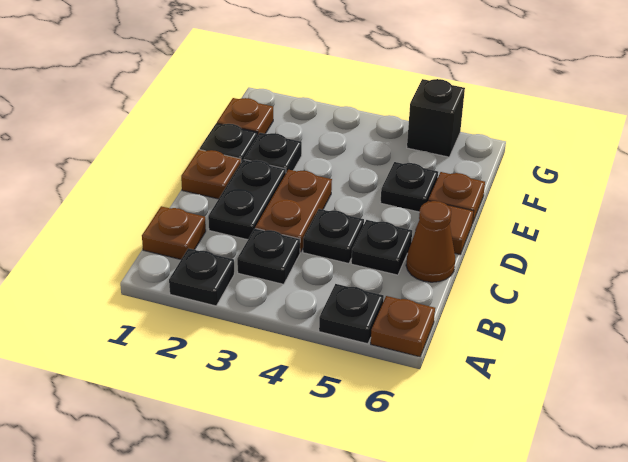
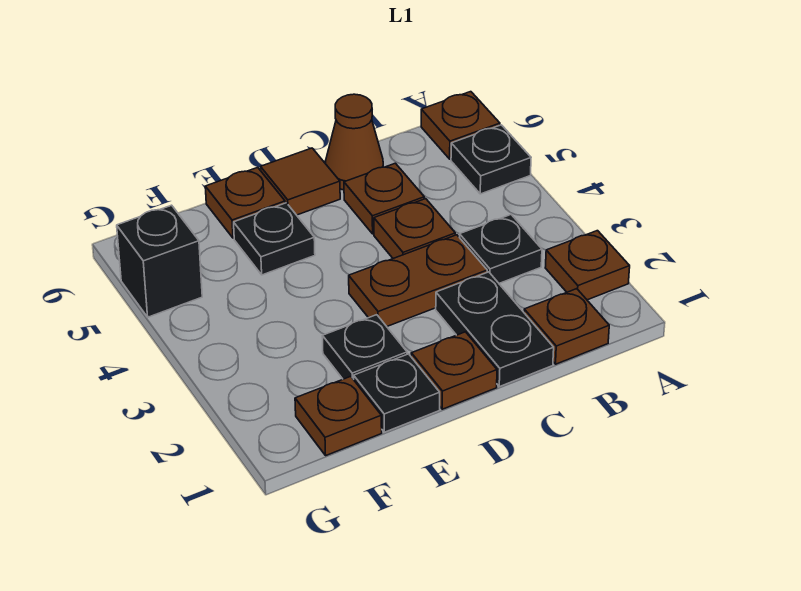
black plate A2 level 1 -> brown plate A2 level 1
black plate C2:D2 level 1 -> black plate C1:C2 level 1
black plate C4 level 1 -> brown plate C4 level 1
black plate C5 level 1 -> brown plate C5 level 1

